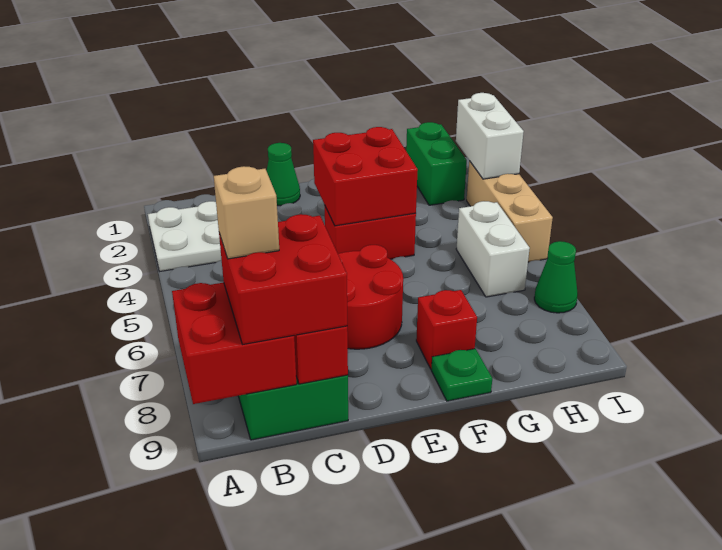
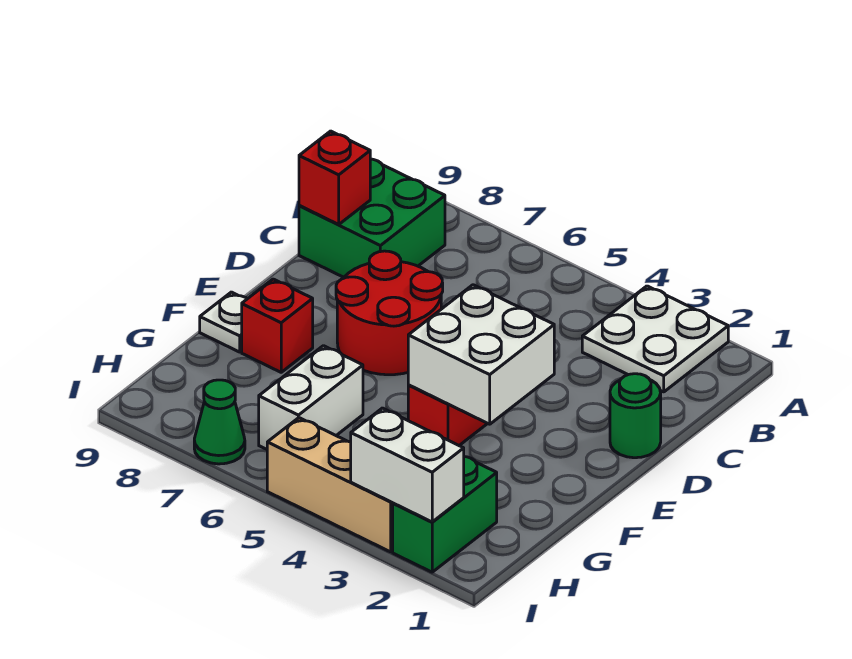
red brick A8:B9 level 2 -> none
red brick B8:C9 level 3 -> none
tan brick B8 level 4 -> none
green cone D1 level 1 -> green round brick D1 level 1
red brick E3:F4 level 2 -> white brick E3:F4 level 2
green plate F9 level 1 -> white plate F9 level 1
green brick H1:H2 level 1 -> green brick H2:I2 level 1
white brick H5:H6 level 1 -> white brick G6:H6 level 1

